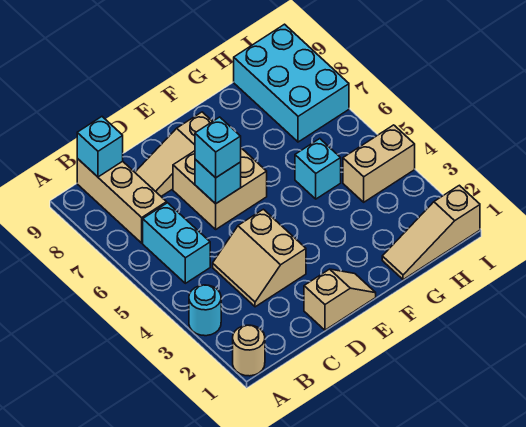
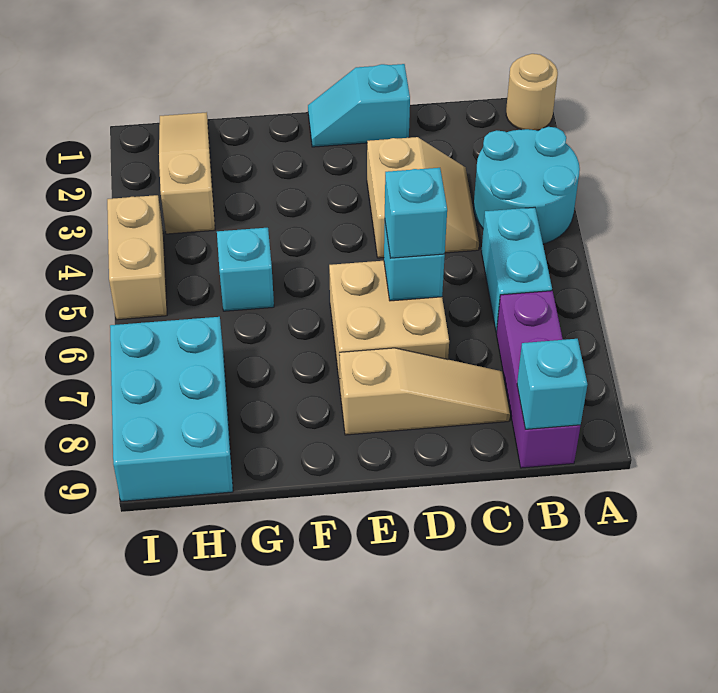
cyan round brick A3 level 1 -> cyan round brick A3:B4 level 1
tan brick B7:B9 level 1 -> purple brick B7:B9 level 1
tan slope D1:E1 level 1 top D -> cyan slope D1:E1 level 1 top D
tan slope G1:I1 level 1 top I -> tan slope H1:H3 level 1 top 3
tan brick H4:I4 level 1 -> tan brick I4:I5 level 1

